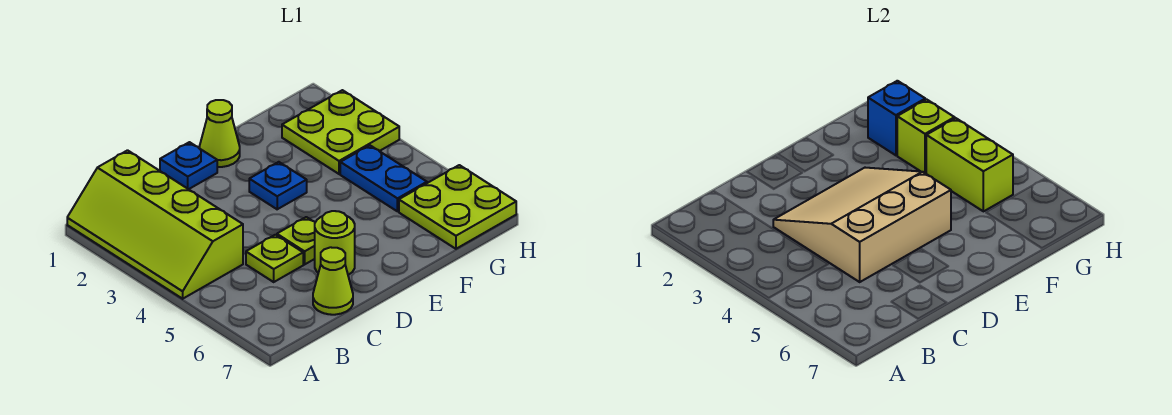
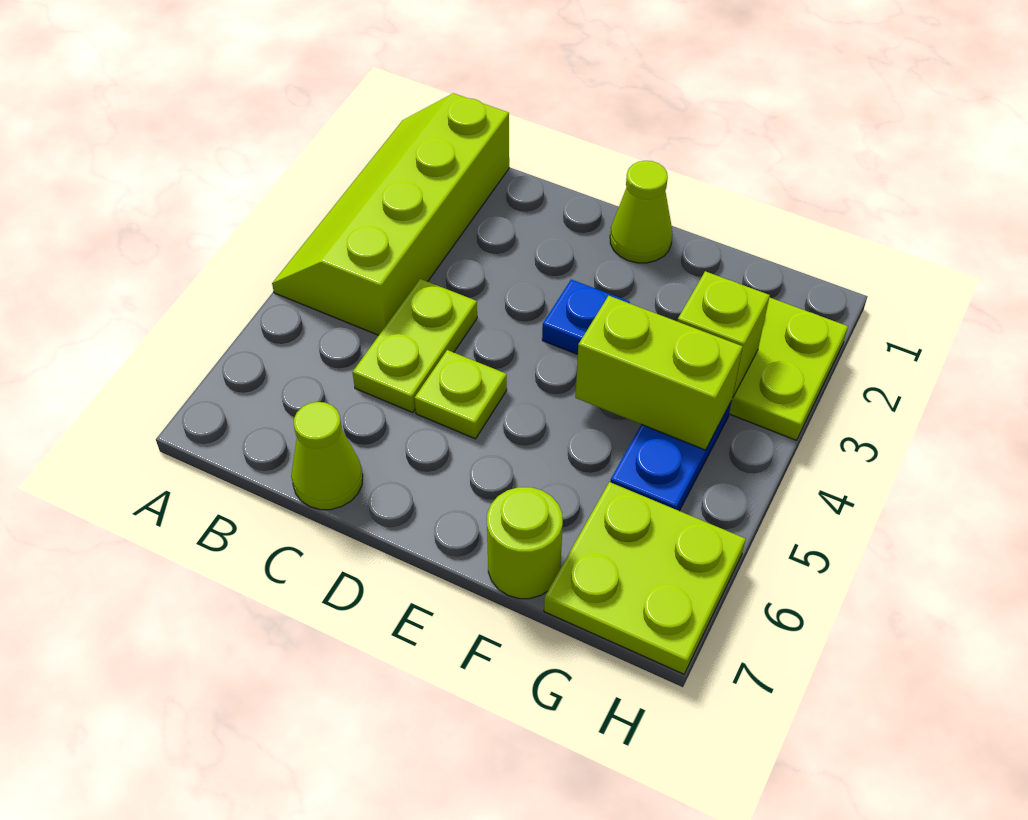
tan slope C3:E5 level 2 top 5 -> none
lime plate C5 level 1 -> lime plate C4:C5 level 1
blue plate D1 level 1 -> none
lime round brick D6 level 1 -> lime round brick F7 level 1
blue brick G2 level 2 -> none
lime brick G4:G5 level 2 -> lime brick F4:G4 level 2

